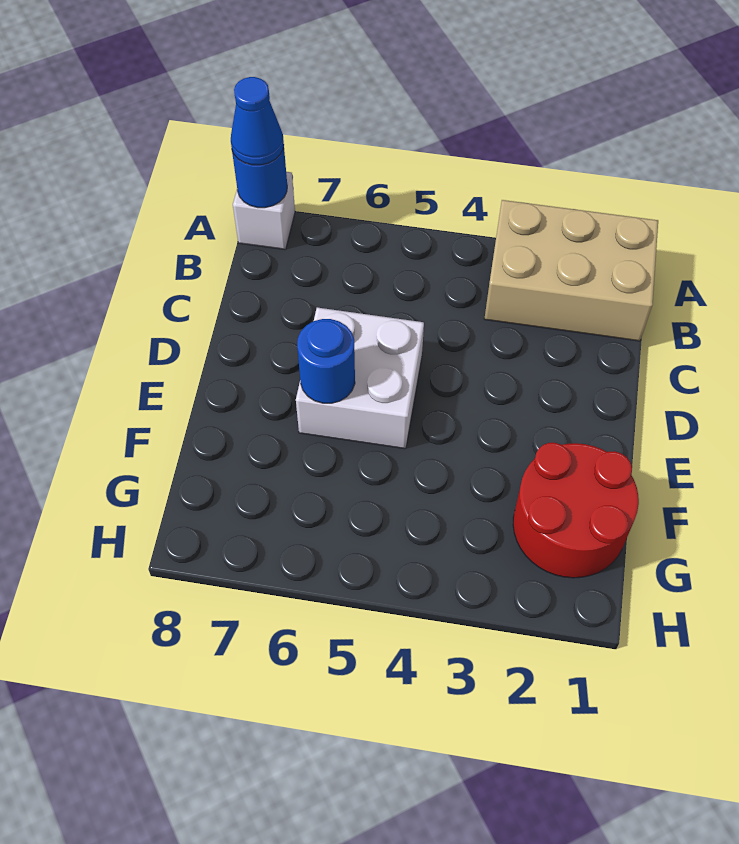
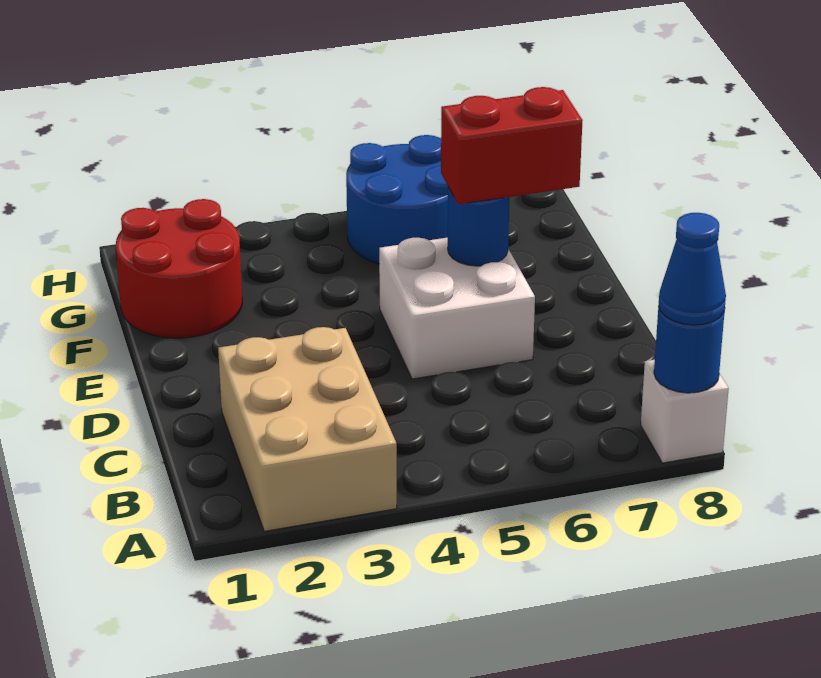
tan brick A1:B3 level 1 -> tan brick A2:C3 level 1
none -> red brick E6:E7 level 3
none -> blue round brick G5:H6 level 1

